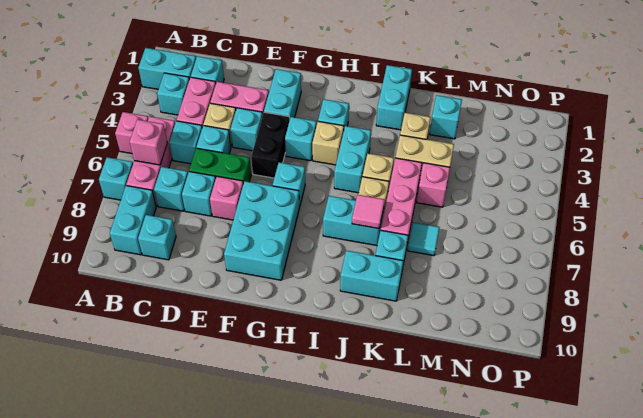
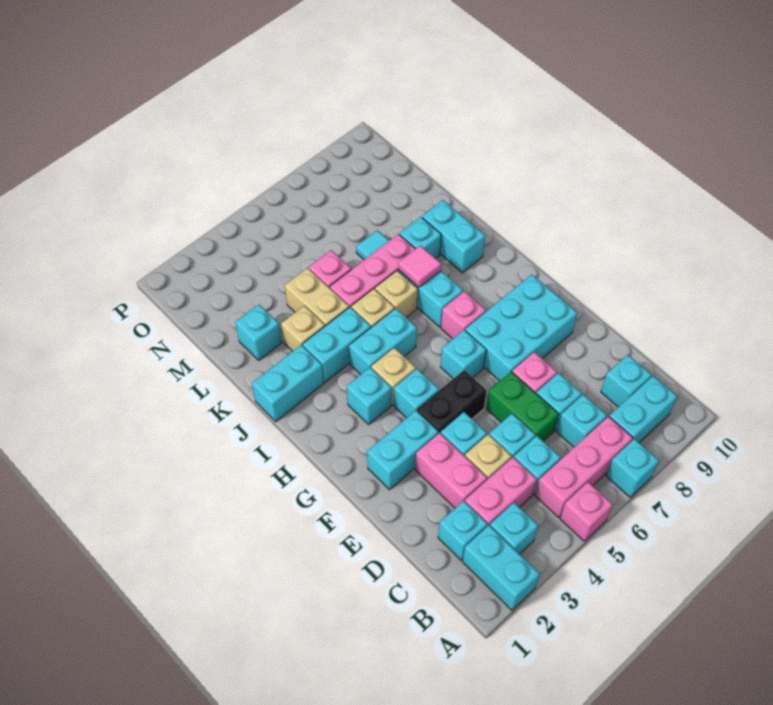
pink brick B6 level 2 -> pink brick H7 level 1
none -> cyan brick J3:J4 level 1

